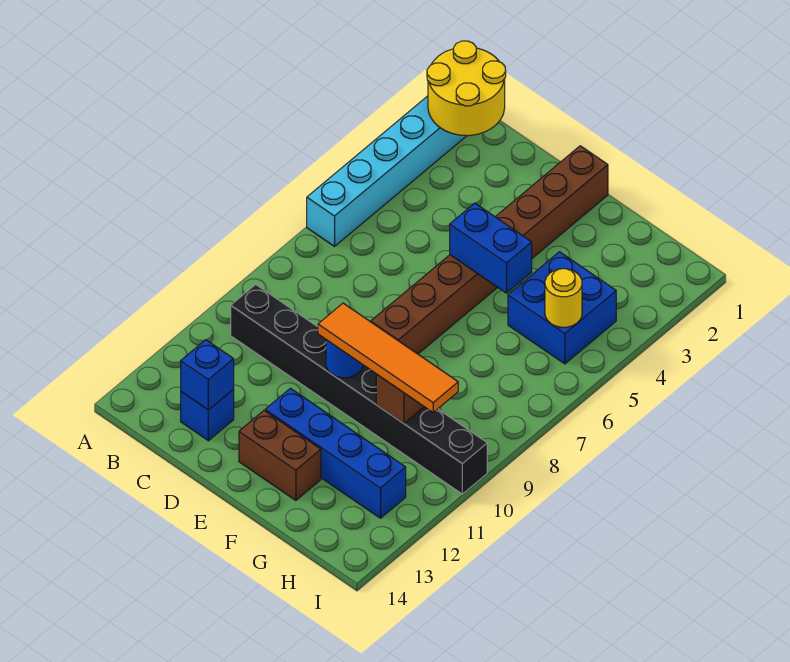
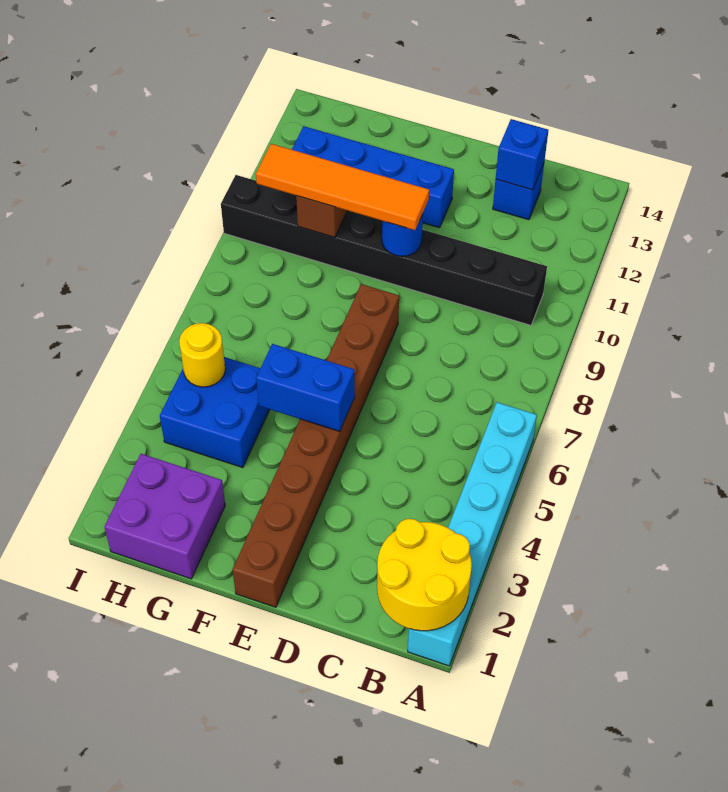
brown brick E13:F13 level 1 -> none
none -> purple brick G1:H2 level 1

